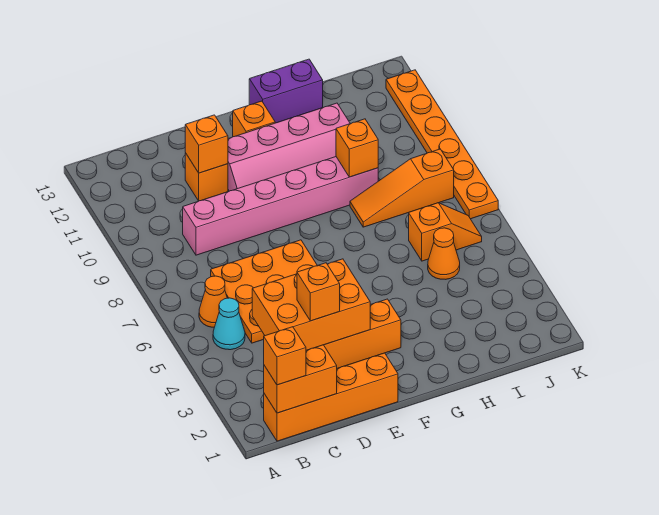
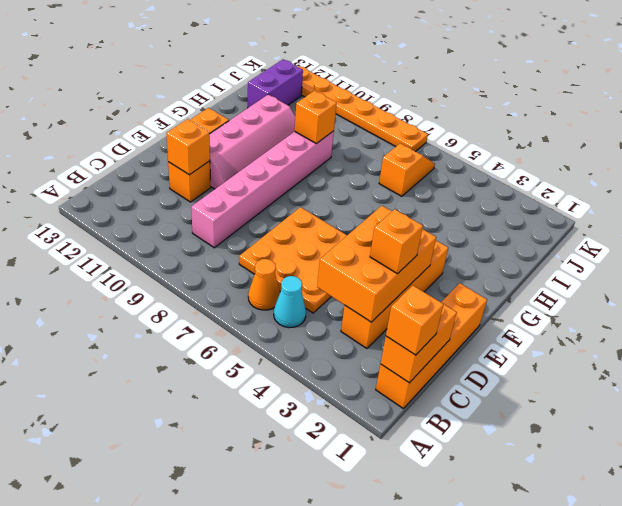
purple brick G13:H13 level 1 -> purple brick I12:J12 level 1
orange slope H8:J8 level 1 top J -> none
orange cone I5 level 1 -> none

